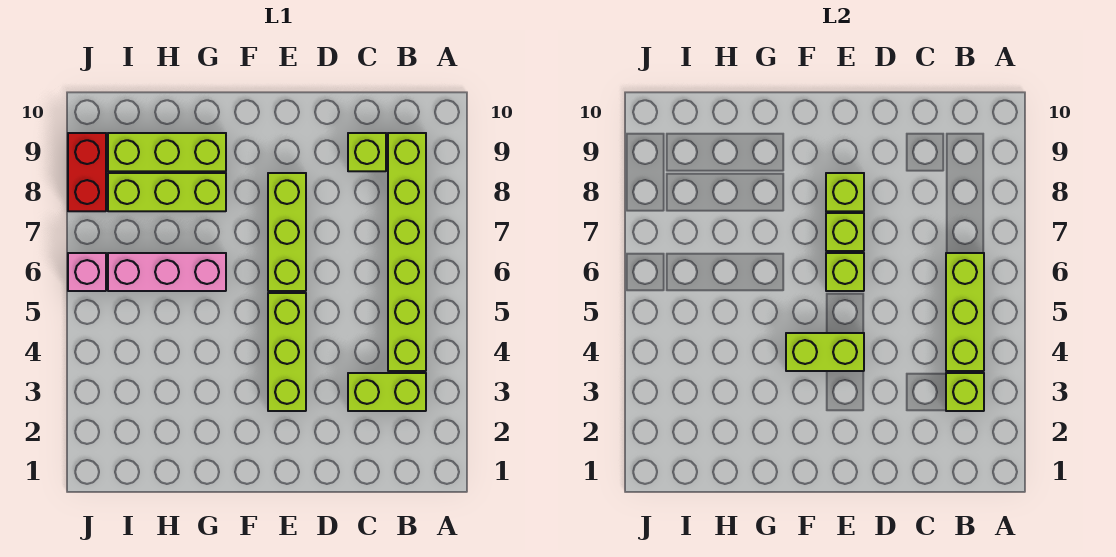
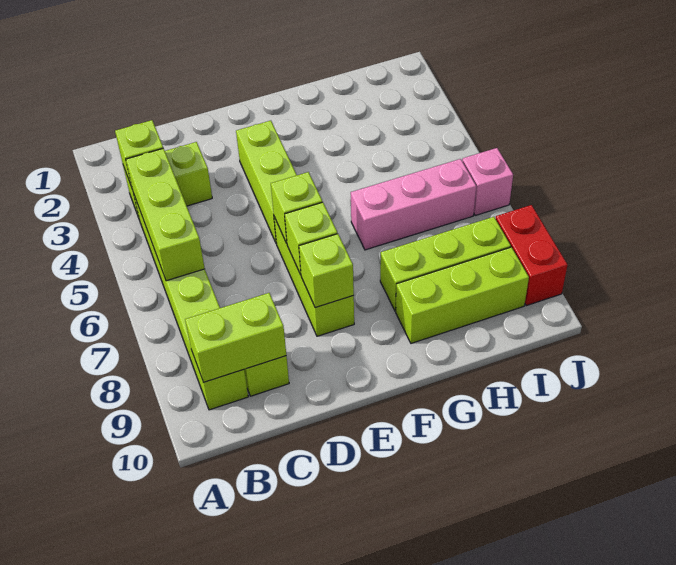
lime brick E4:F4 level 2 -> lime brick B9:C9 level 2

